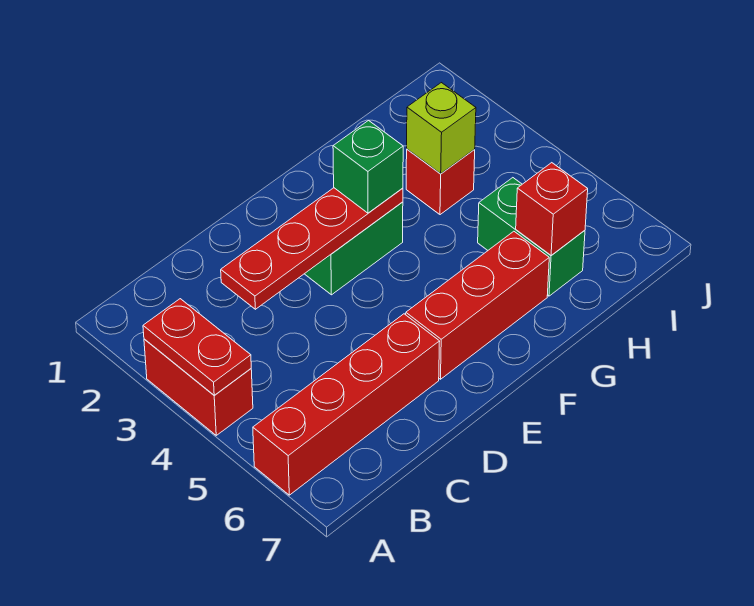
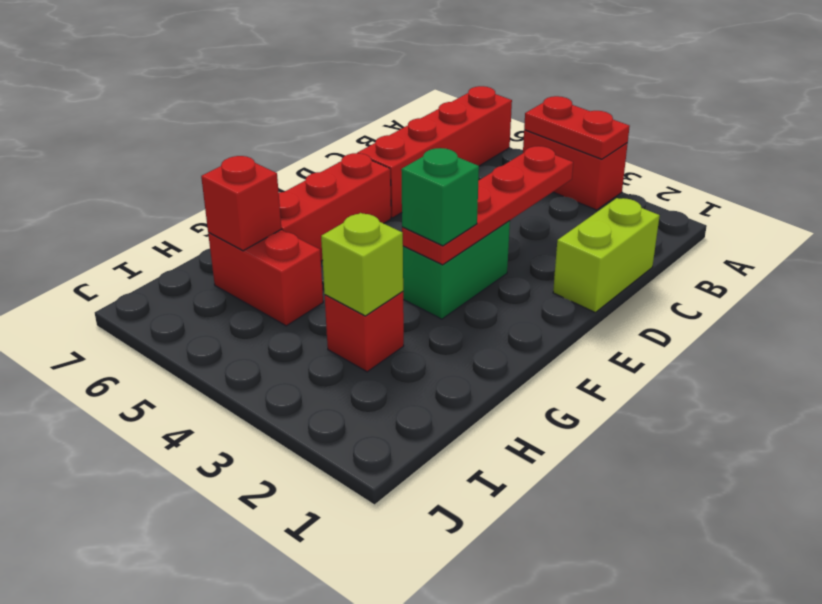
none -> lime brick C1:D1 level 1
green brick H5:H6 level 1 -> red brick H5:H6 level 1

